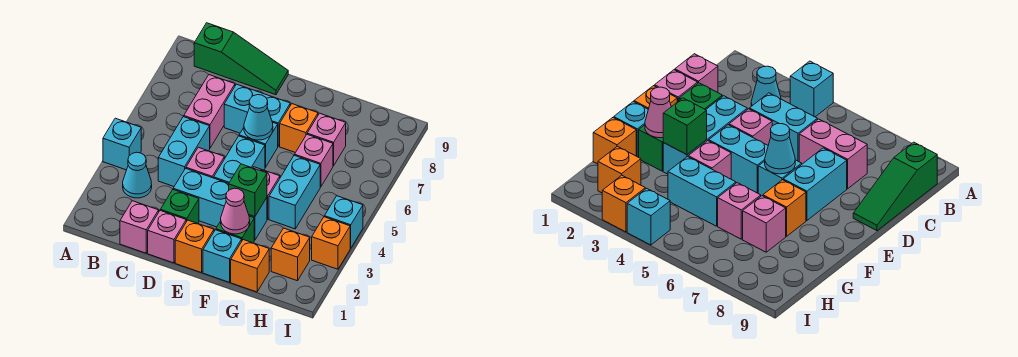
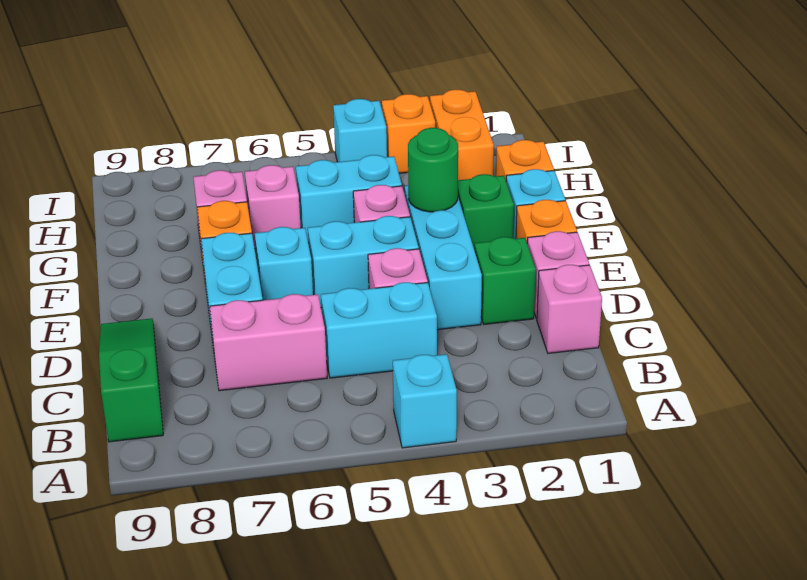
cyan cone B3 level 1 -> none
cyan cone E6 level 2 -> none
pink cone F2 level 2 -> none
green brick F3 level 2 -> green round brick F3 level 2
orange brick H2 level 1 -> orange brick H2:I2 level 1

